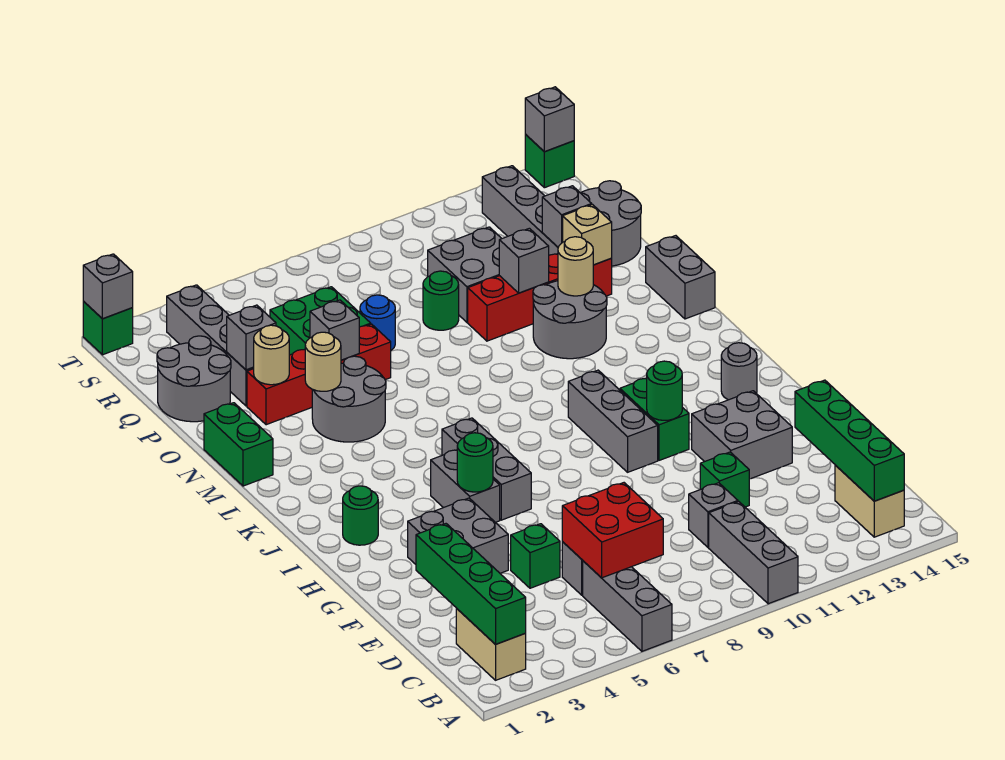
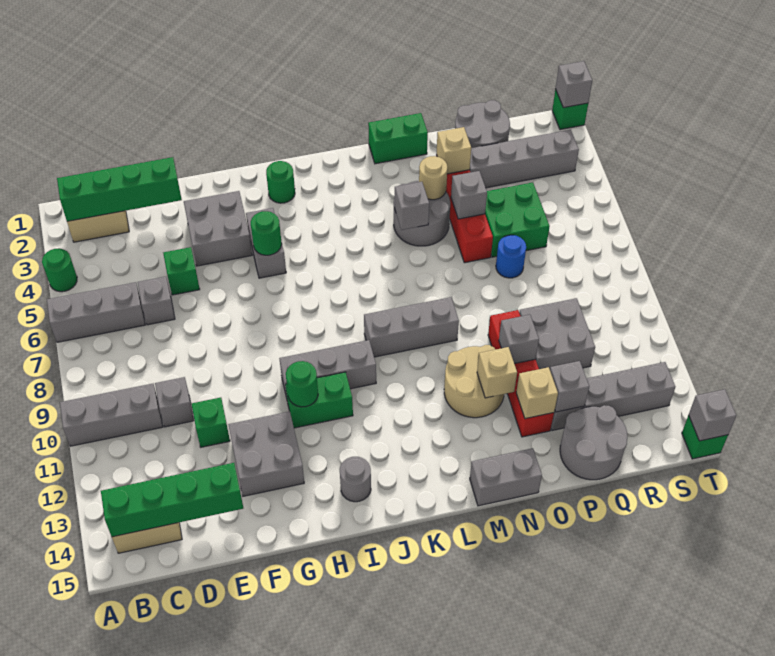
red brick C6:D7 level 2 -> none
grey brick H5:I5 level 1 -> grey brick H4:H5 level 1
grey brick H6:J6 level 1 -> grey brick K9:M9 level 1
grey round brick M11:N12 level 1 -> tan round brick M11:N12 level 1
tan round brick N12 level 2 -> tan brick N12 level 2
tan round brick O3 level 2 -> tan brick O3 level 2
grey brick P3 level 2 -> grey brick M5 level 2
green round brick P9 level 1 -> green round brick A4 level 1

